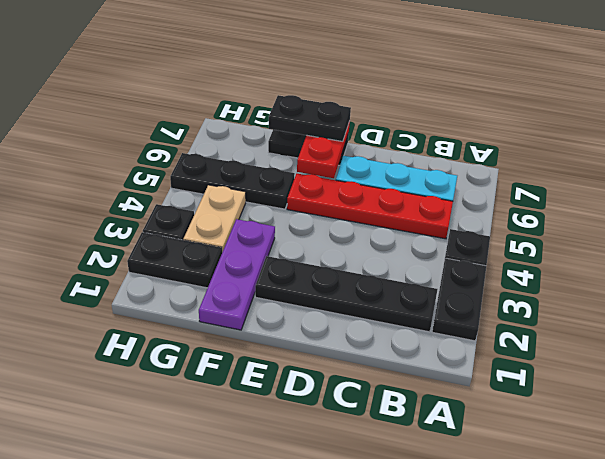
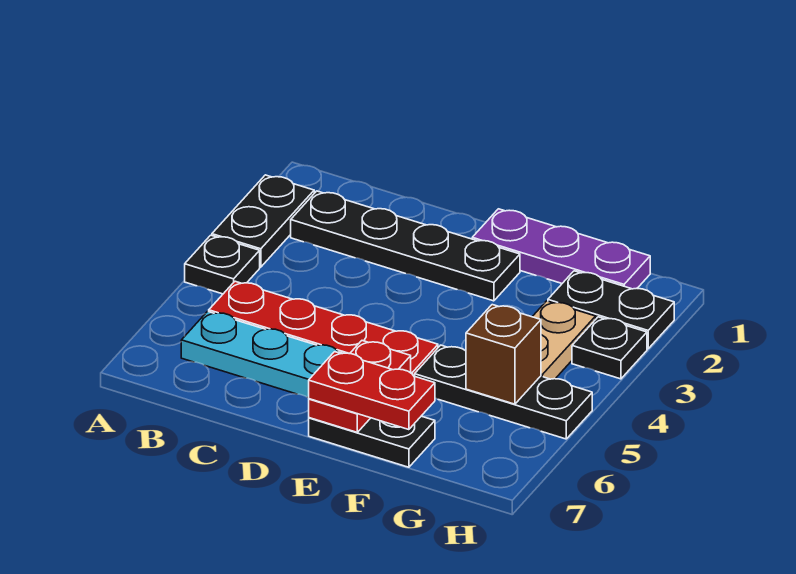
black plate E7:F7 level 3 -> red plate E7:F7 level 3
purple plate F1:F3 level 1 -> purple plate E1:G1 level 1
none -> brown brick G5 level 2

